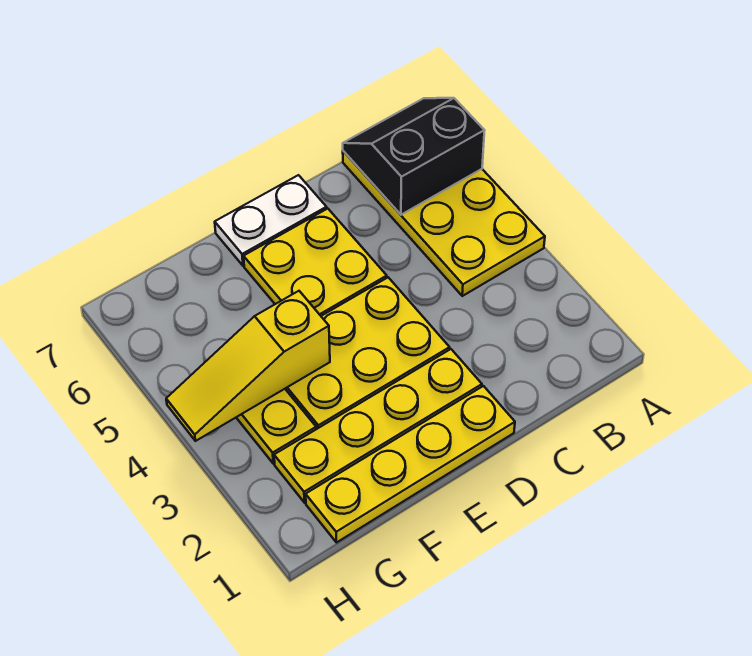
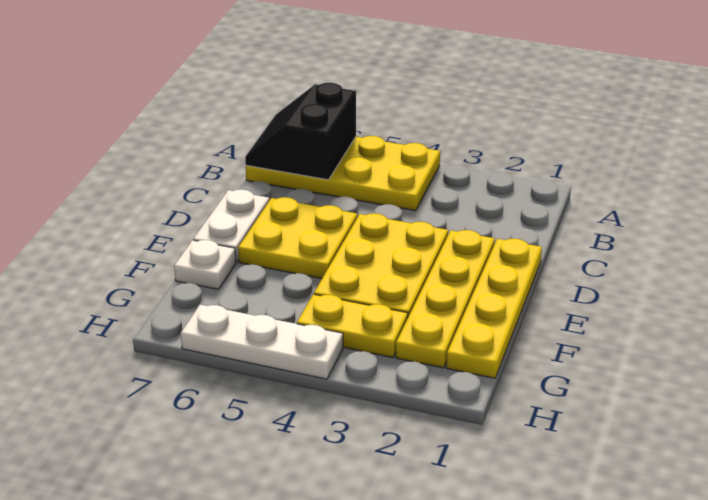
yellow slope F4:H4 level 2 top F -> none
none -> white plate F7 level 1
none -> white plate H4:H6 level 1

